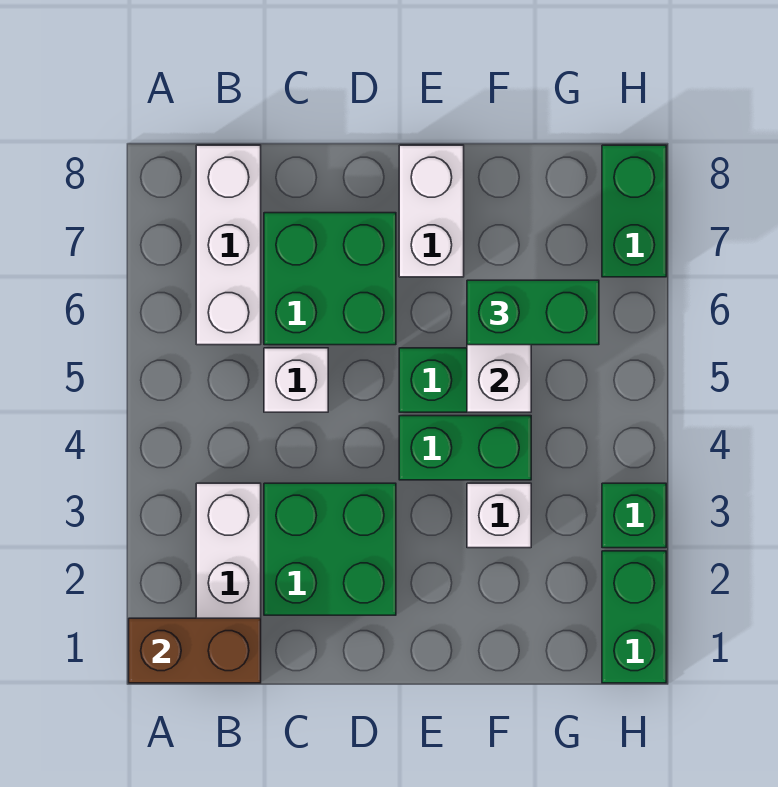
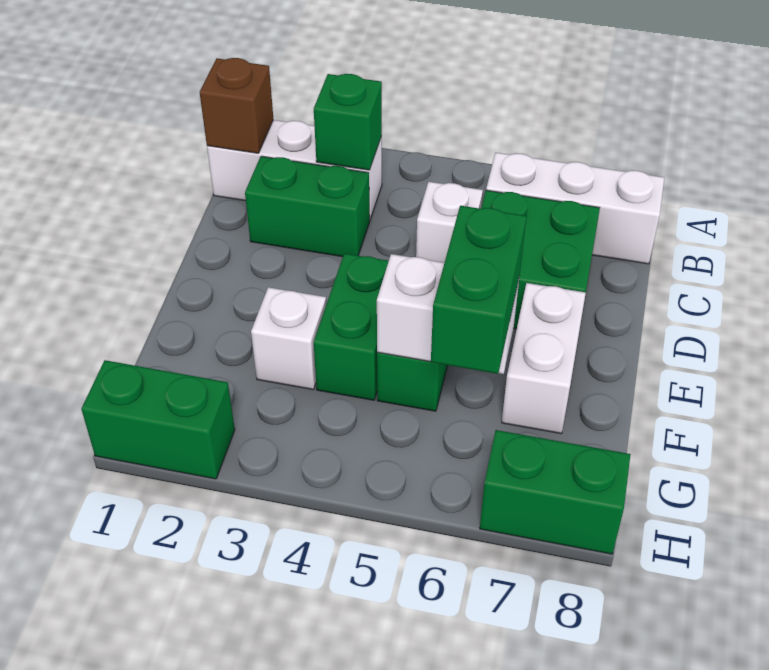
brown brick A1:B1 level 2 -> brown brick B1 level 2
green brick C2:D3 level 1 -> green brick C2:C3 level 1
white brick E7:E8 level 1 -> white brick E7:F7 level 1
green brick H3 level 1 -> green brick B3 level 2

